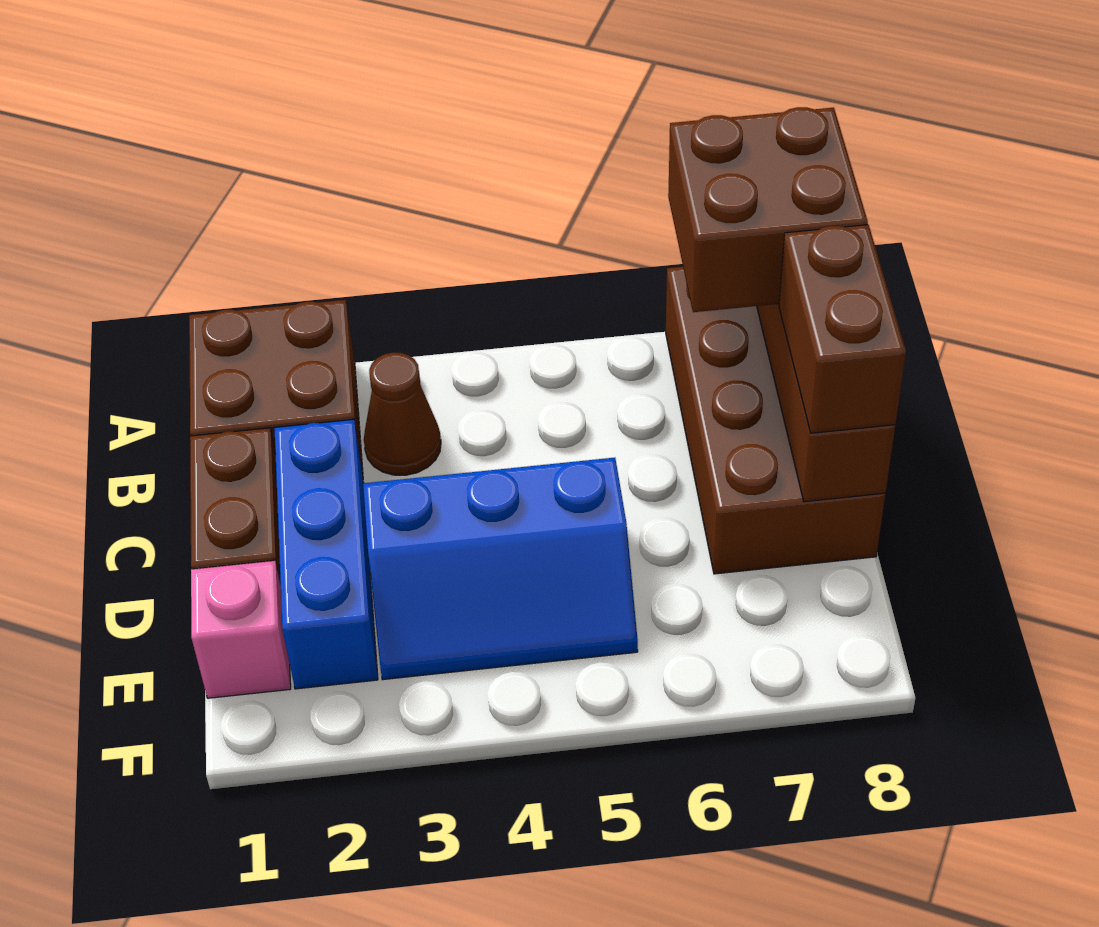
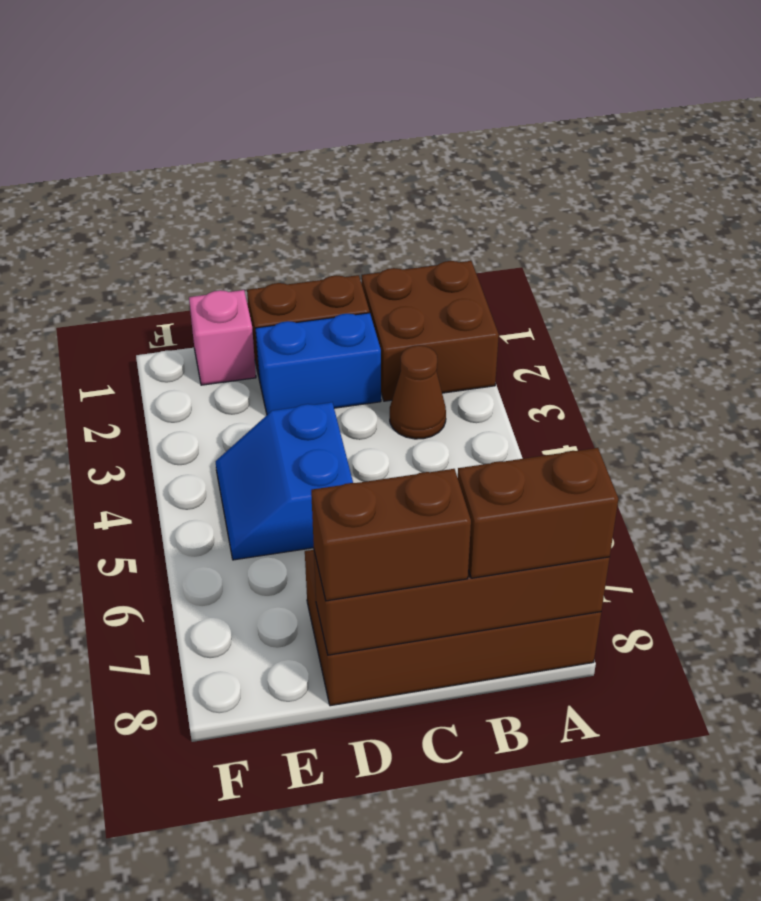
brown brick A7:B8 level 3 -> brown brick A8:B8 level 3
blue brick C2:E2 level 1 -> blue brick C2:D2 level 1
blue slope D3:E5 level 1 top D -> blue slope D4:E5 level 1 top D

